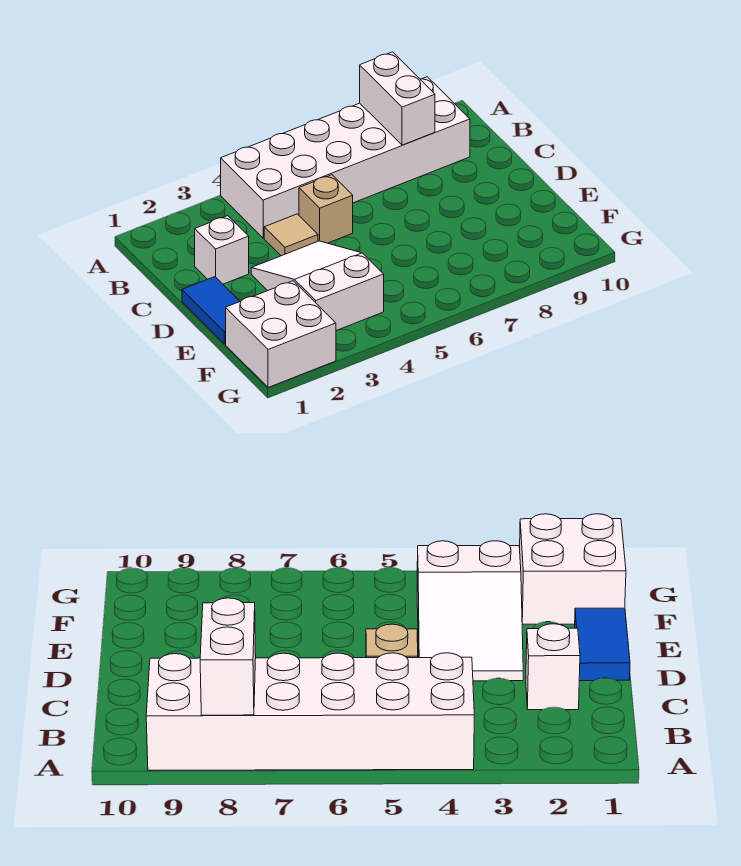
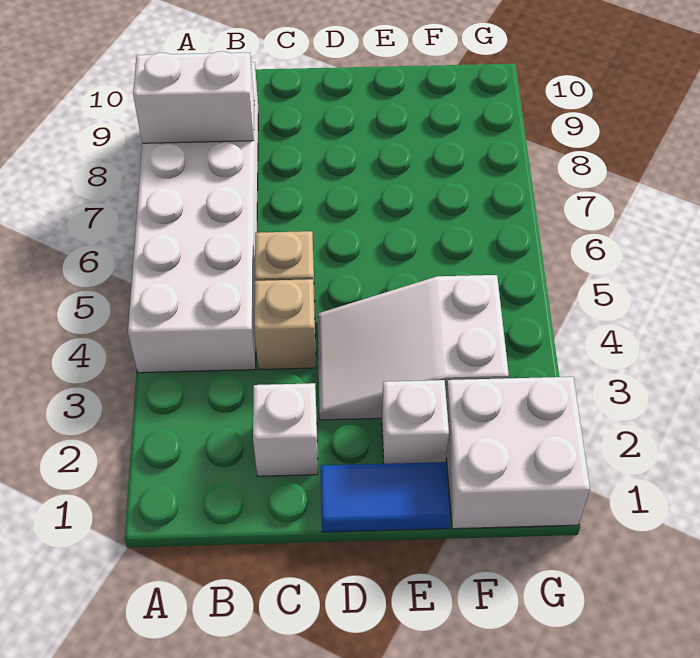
tan tile C4 level 1 -> tan brick C4 level 1
none -> white brick E2 level 1

